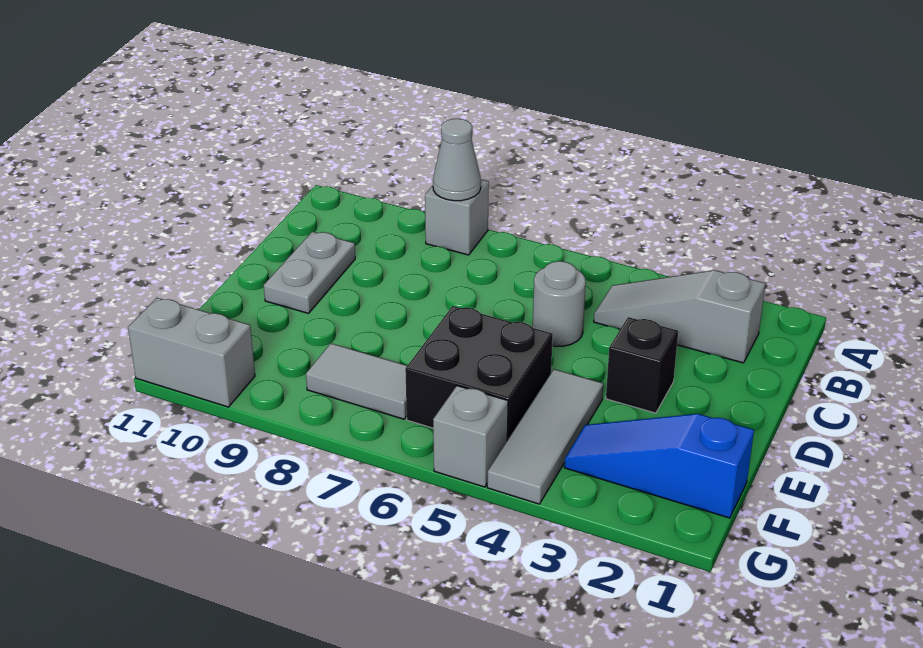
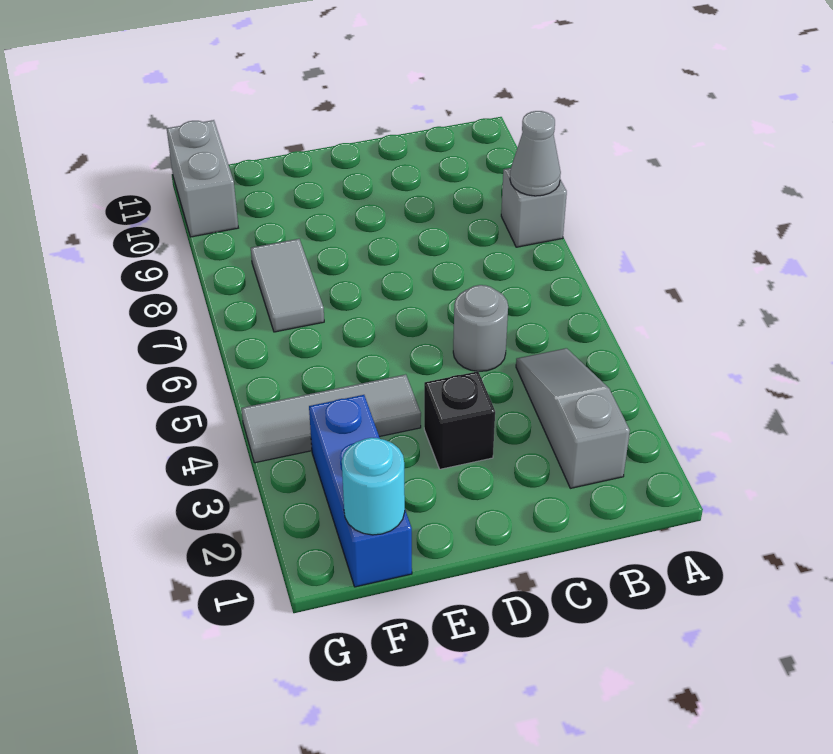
grey plate C10:D10 level 1 -> none
black brick E5:F6 level 1 -> none
blue slope F1:F3 level 1 top 1 -> blue brick F1:F3 level 1
none -> cyan round brick F1 level 2
grey brick G5 level 1 -> none

